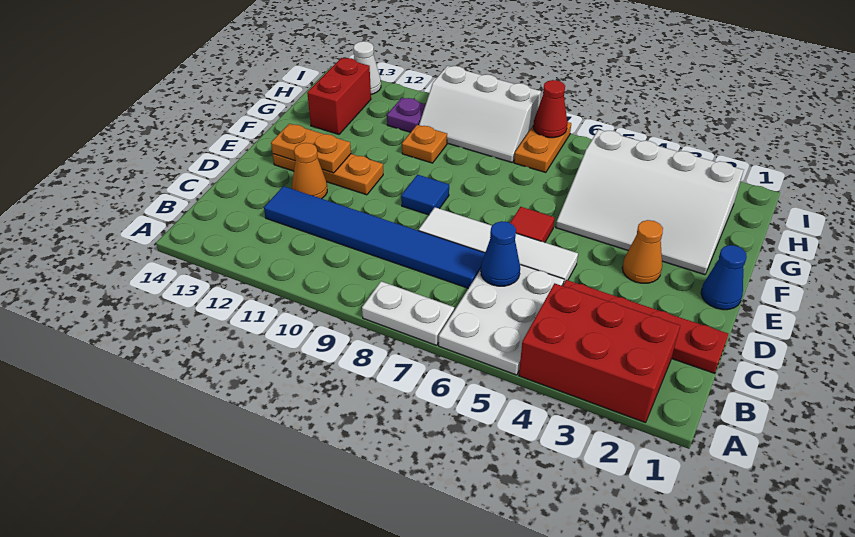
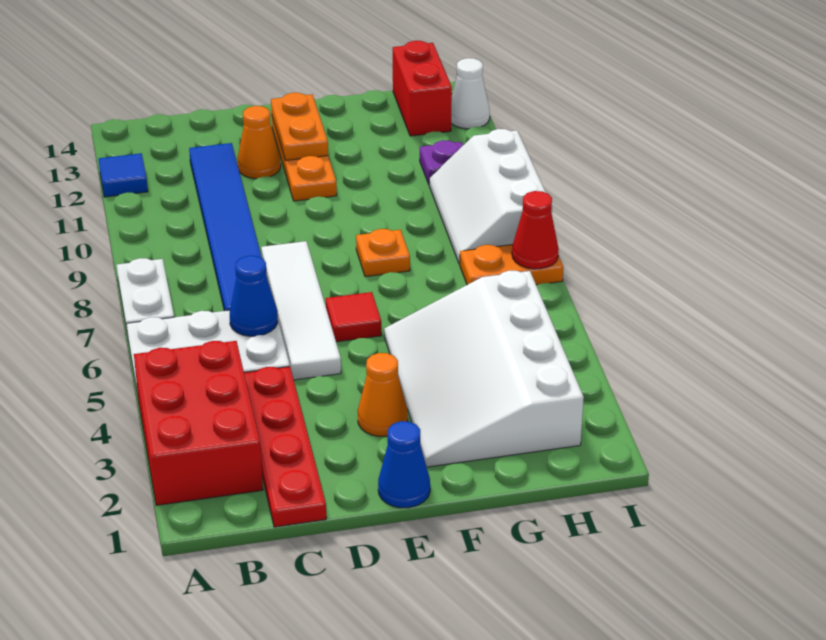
blue tile E9 level 1 -> blue tile A12 level 1
orange plate G10 level 1 -> orange plate F8 level 1
red brick G13:H13 level 1 -> red brick H13:H14 level 1

